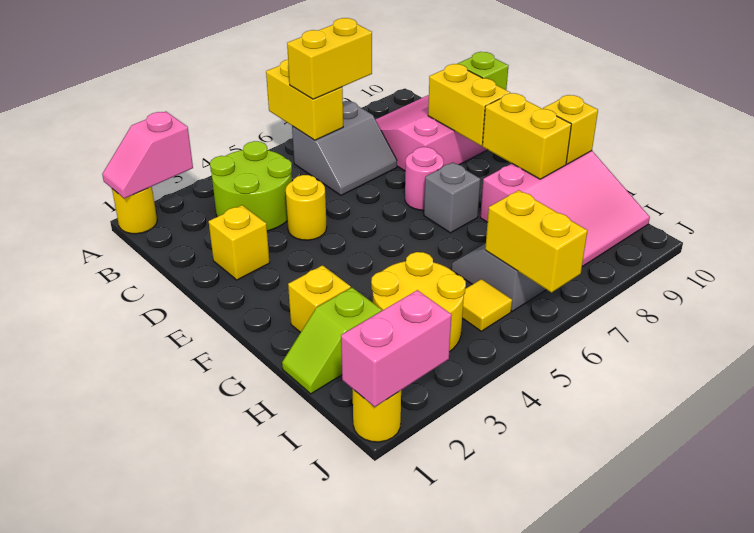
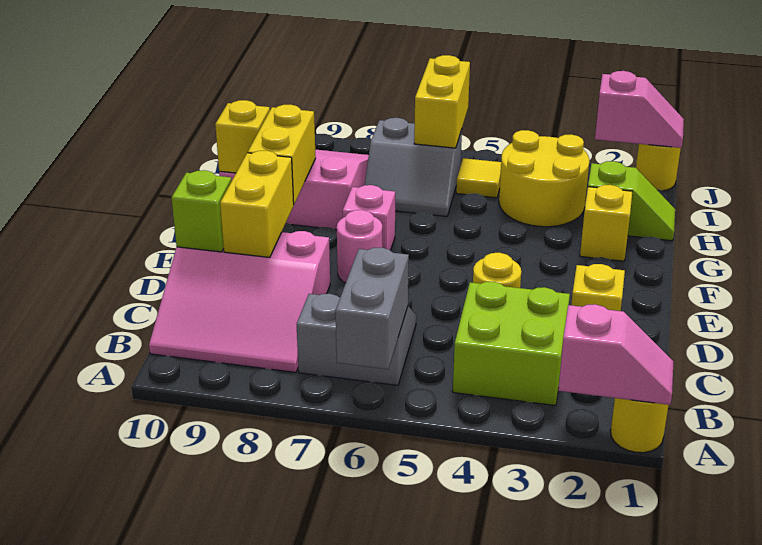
yellow brick A6:B6 level 2 -> grey brick A6:B6 level 2
lime round brick B3:C4 level 1 -> lime brick B3:C4 level 1
yellow brick B6:B7 level 3 -> none
grey brick F7 level 1 -> pink brick F7 level 1
pink brick J1:J2 level 2 -> pink slope J1:J2 level 2 top 2

